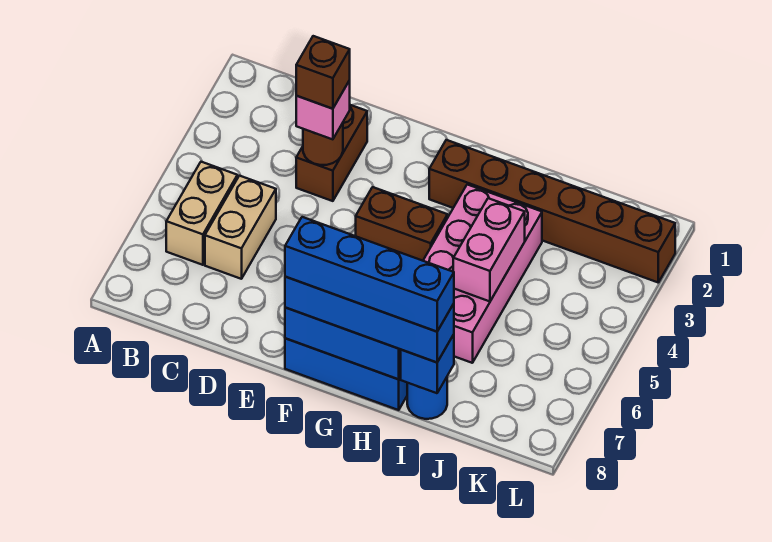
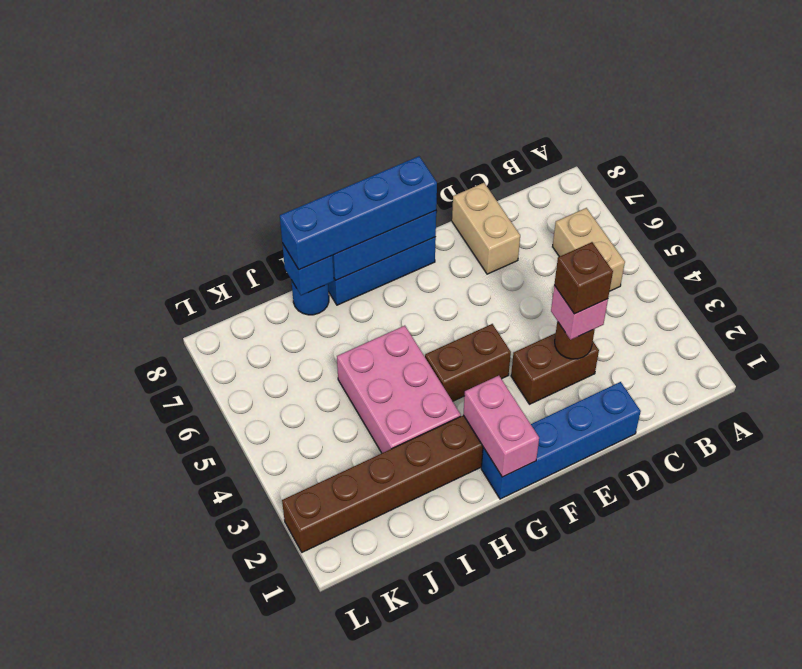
tan brick C5:C6 level 1 -> tan brick D7:D8 level 1
brown brick D2:D3 level 1 -> brown brick D3:E3 level 1
blue brick F8:I8 level 4 -> blue brick D1:G1 level 1
pink brick H3:I6 level 1 -> pink brick H3:I5 level 1
pink brick I4:I5 level 2 -> pink brick G1:G2 level 2

